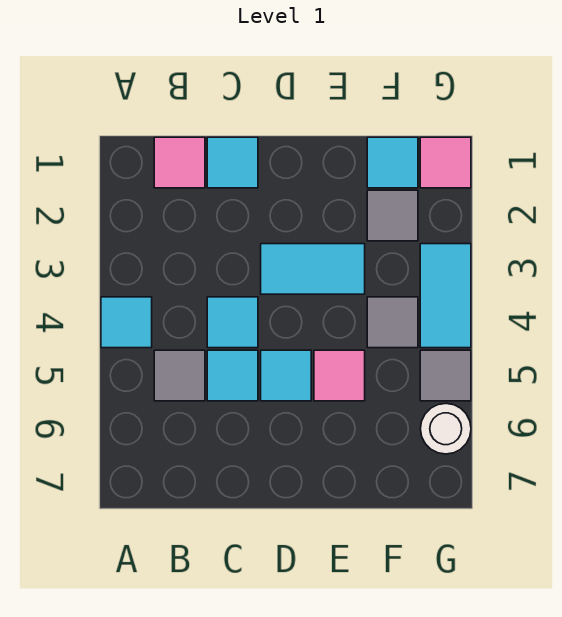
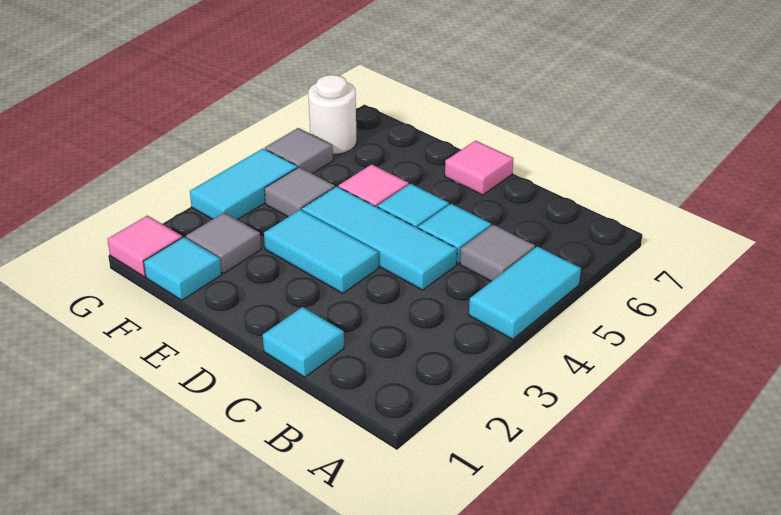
cyan tile A4 level 1 -> cyan tile A4:A5 level 1
pink tile B1 level 1 -> pink tile D7 level 1
cyan tile C4 level 1 -> cyan tile C4:E4 level 1

